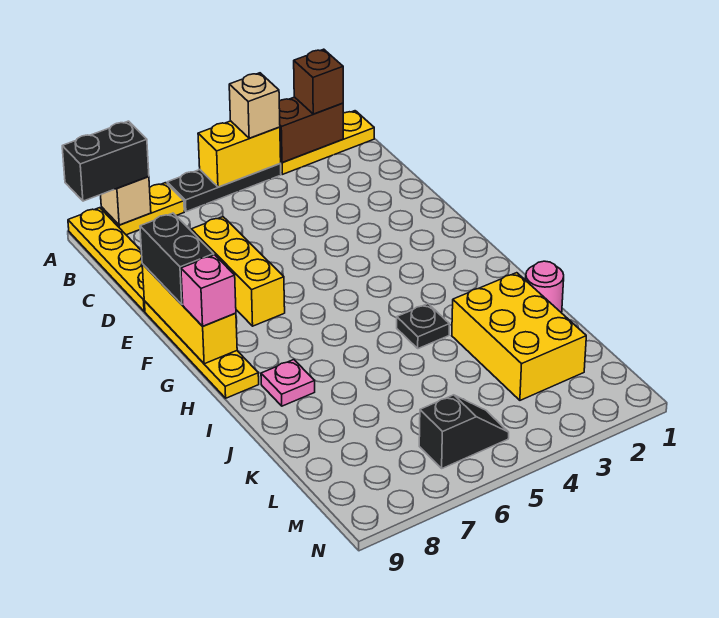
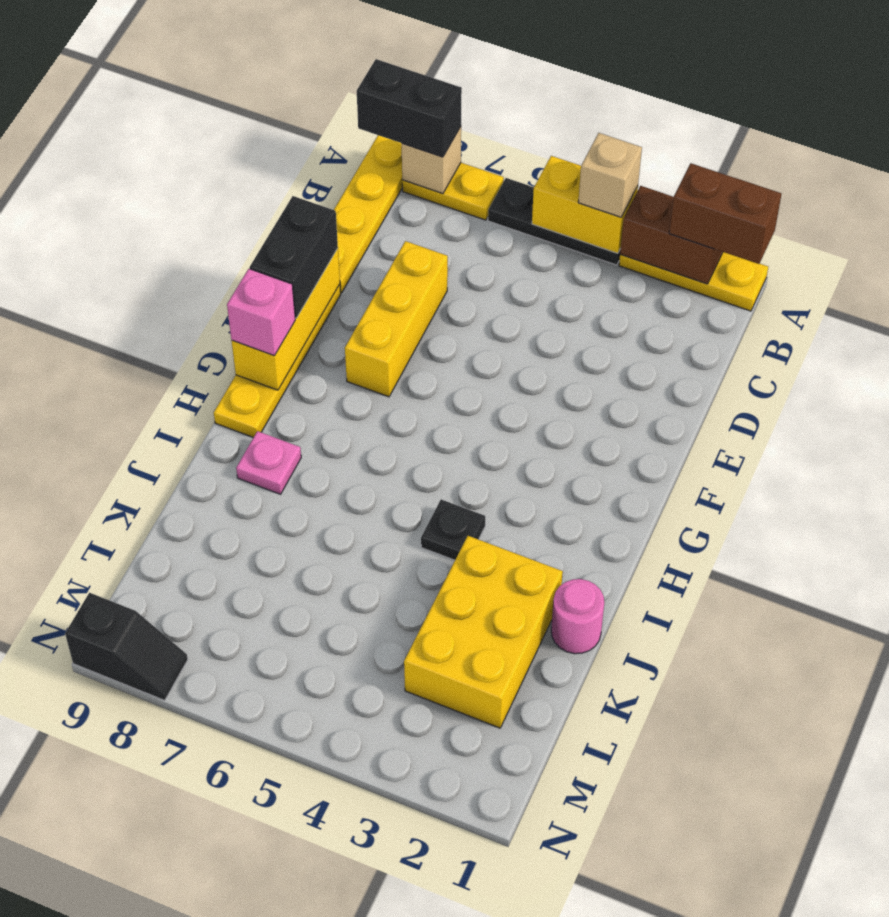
brown brick A2 level 3 -> brown brick A1:A2 level 3
black slope M5:M6 level 1 top 6 -> black slope N8:N9 level 1 top 9

